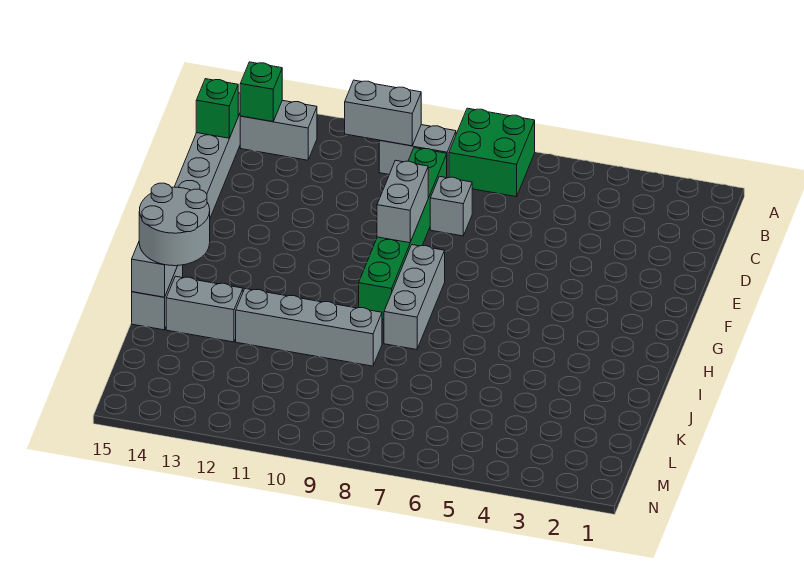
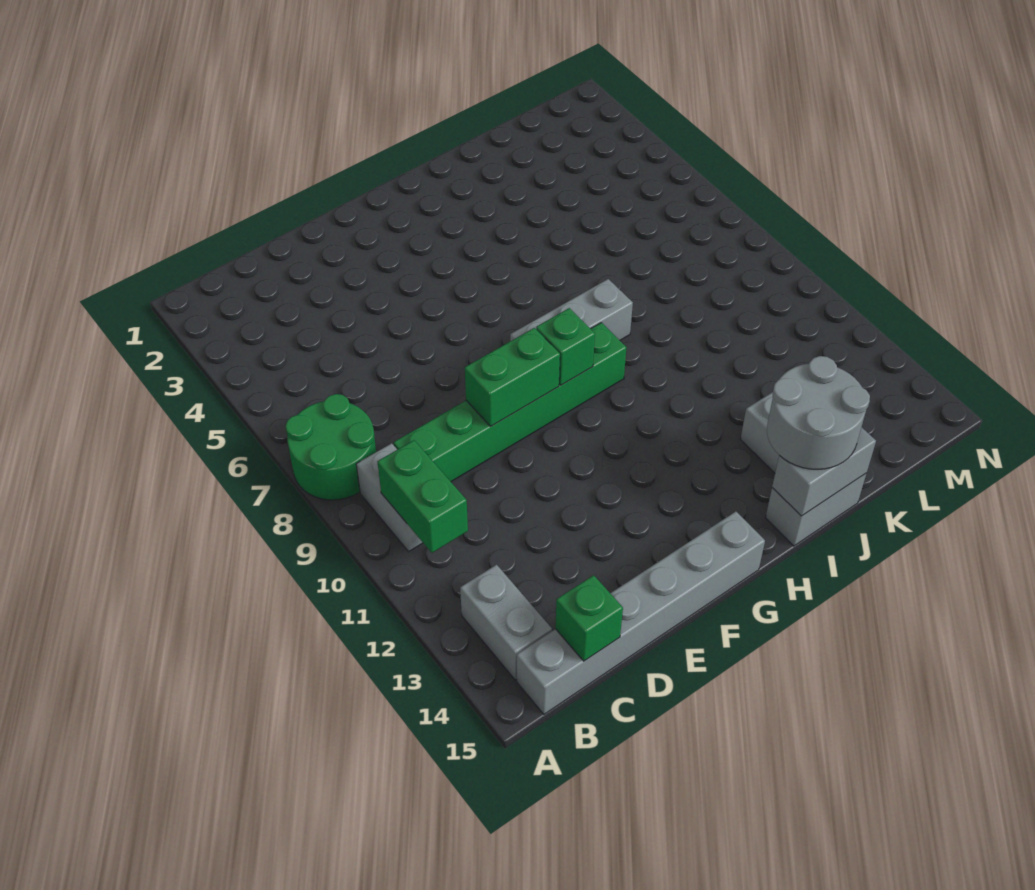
green brick A7:B8 level 1 -> green round brick A7:B8 level 1
grey brick B10:B11 level 2 -> green brick B10:B11 level 2
green brick B14 level 2 -> green brick G9 level 2
grey brick D8 level 1 -> none
grey brick E9:F9 level 2 -> green brick E9:F9 level 2
grey brick J9:J12 level 1 -> none

